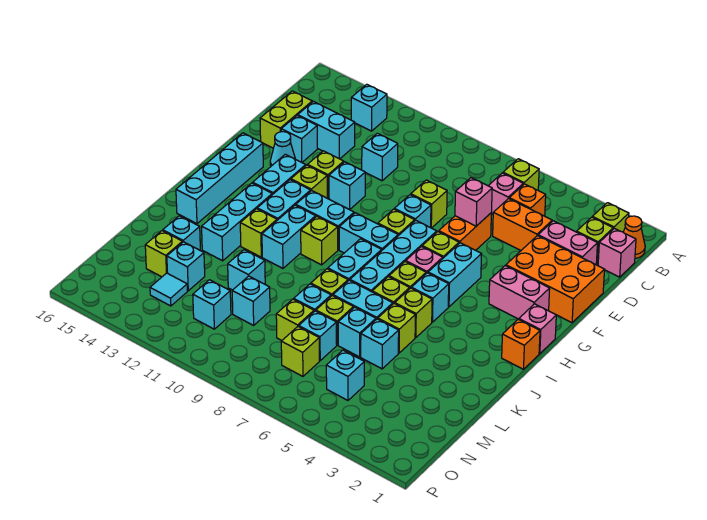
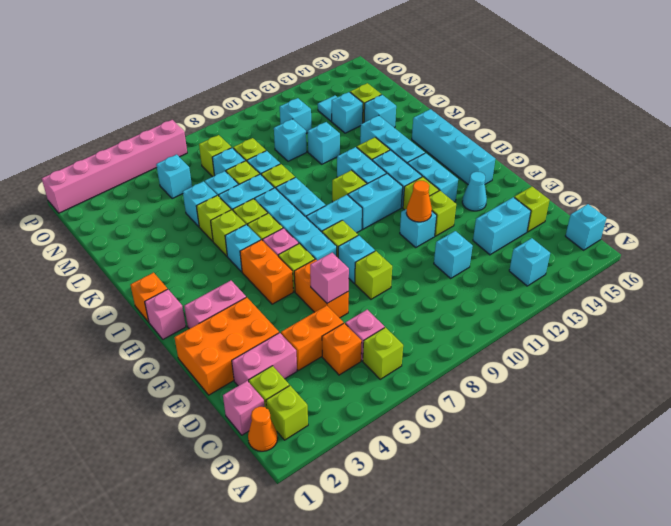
lime brick D15:E15 level 1 -> lime brick D15 level 1
cyan brick E14 level 1 -> cyan brick B16 level 1
none -> orange cone F11 level 2
cyan brick G5:H5 level 1 -> orange brick G5:H5 level 1
none -> pink brick P1:P6 level 1

